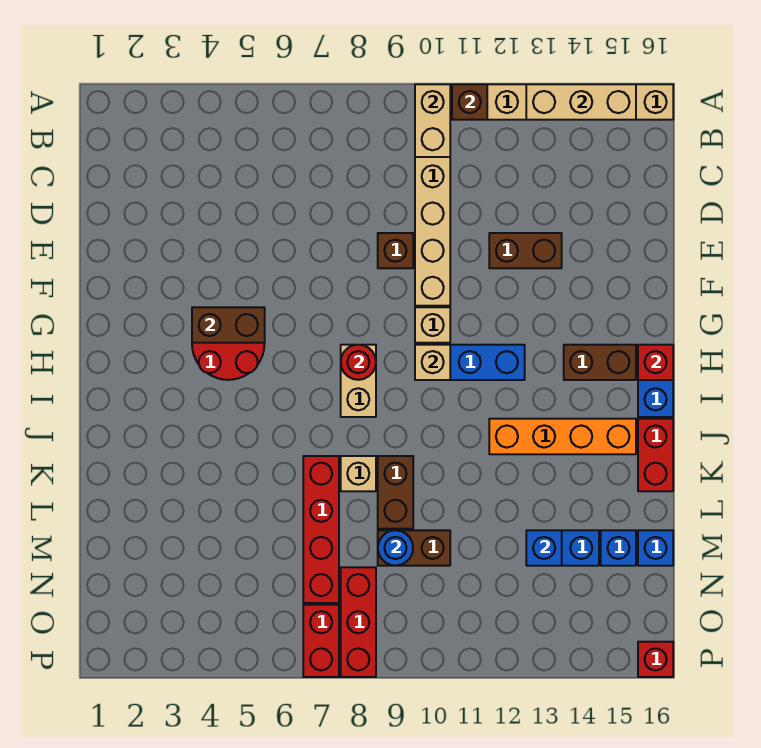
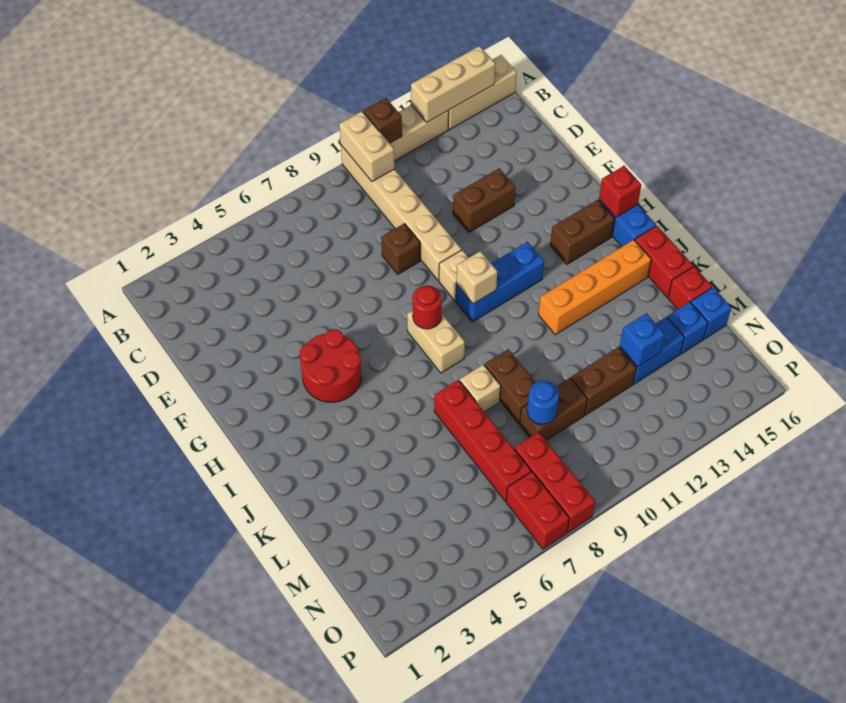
brown brick G4:G5 level 2 -> brown brick M11:M12 level 1
red brick P16 level 1 -> red brick L16 level 1

